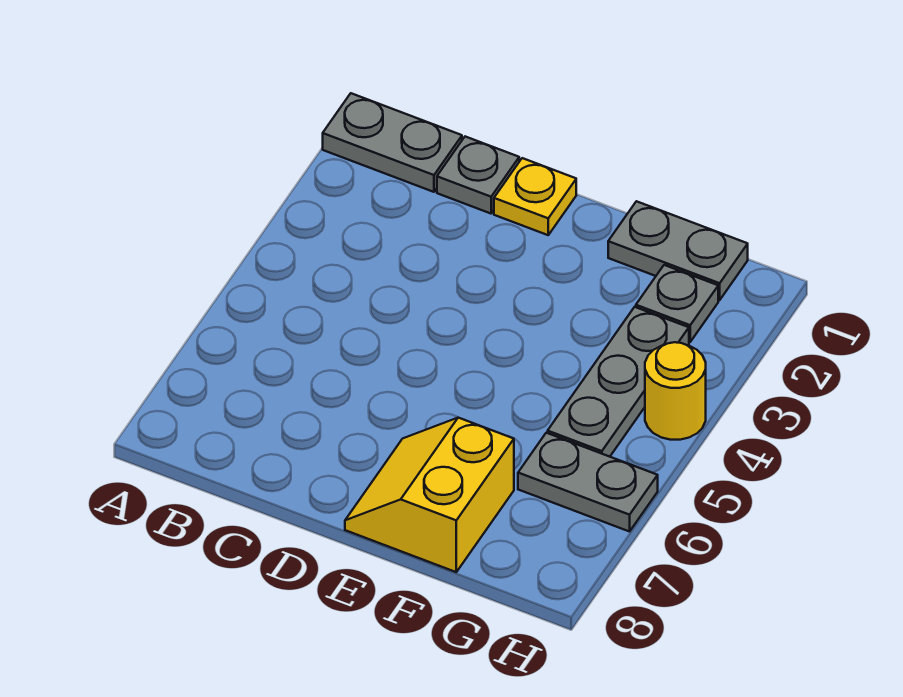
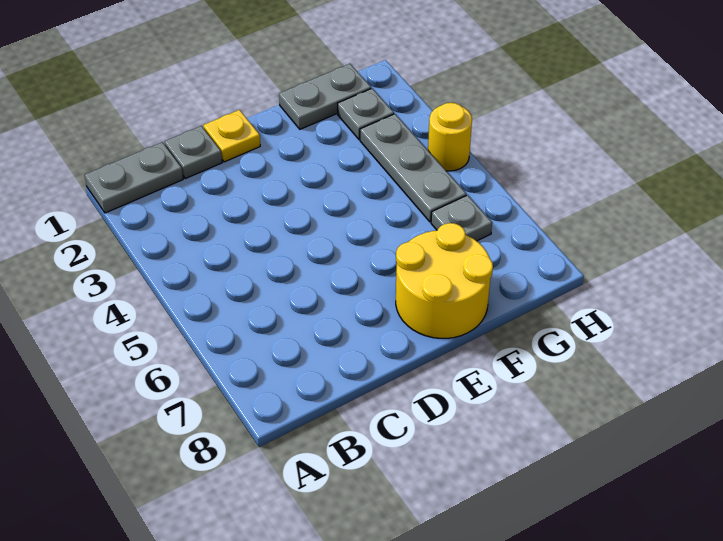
yellow slope E7:F8 level 1 top F -> yellow round brick E7:F8 level 1
grey plate G6:H6 level 1 -> grey plate G6 level 1

